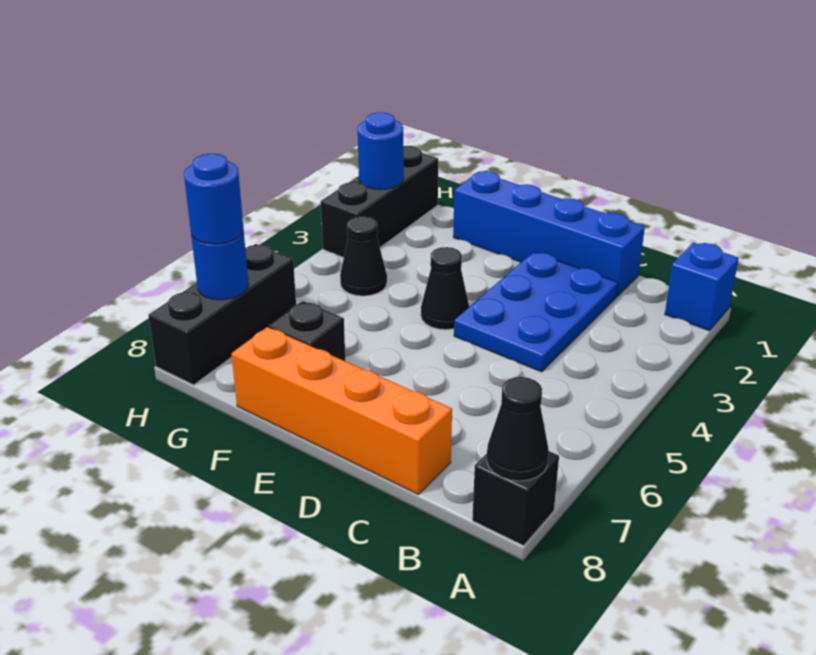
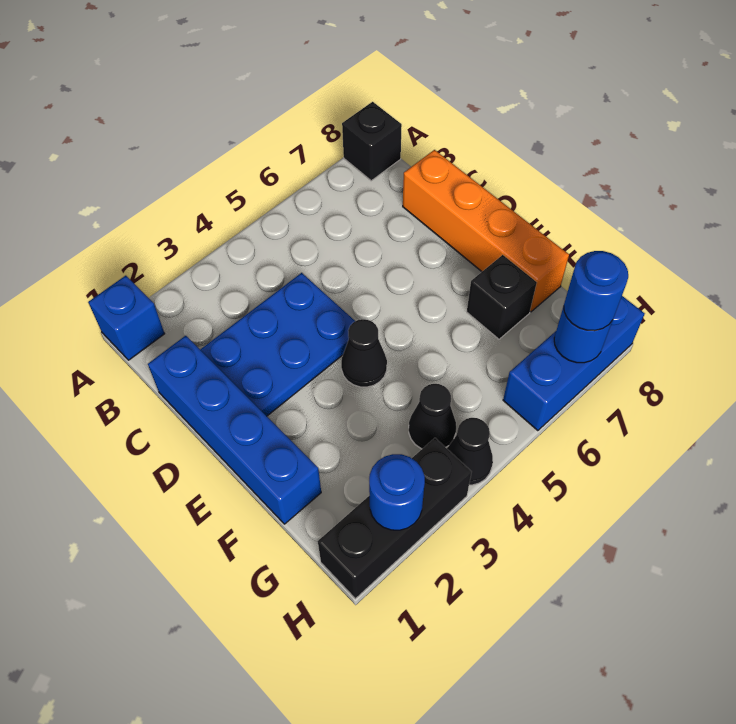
black cone A8 level 2 -> black cone H4 level 1
black brick H6:H8 level 1 -> blue brick H6:H8 level 1

